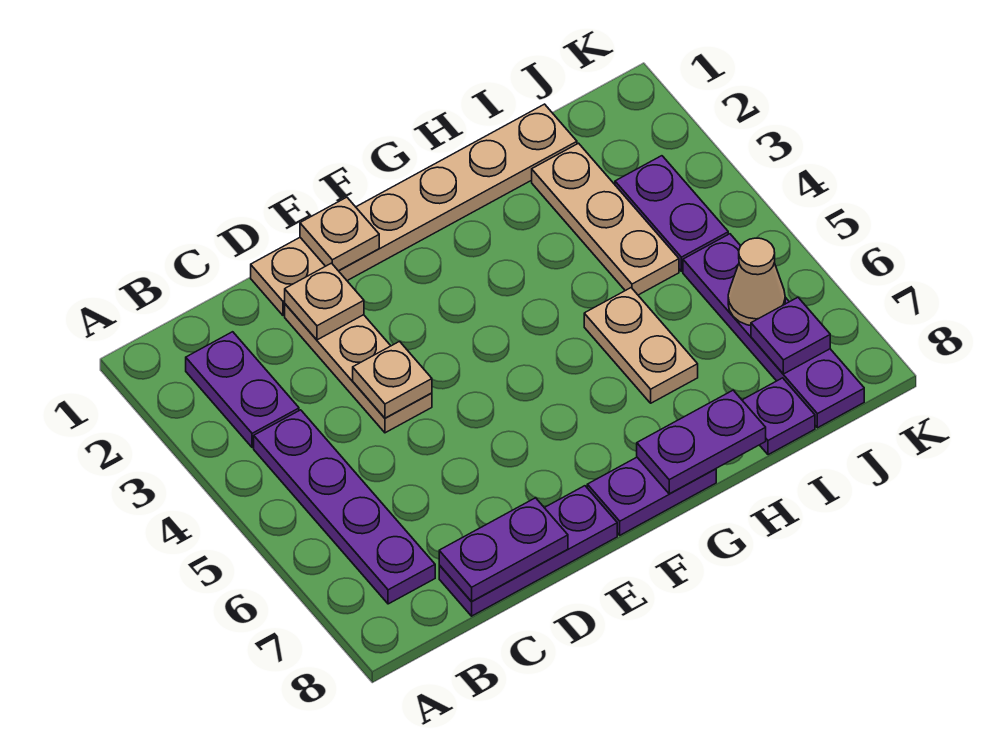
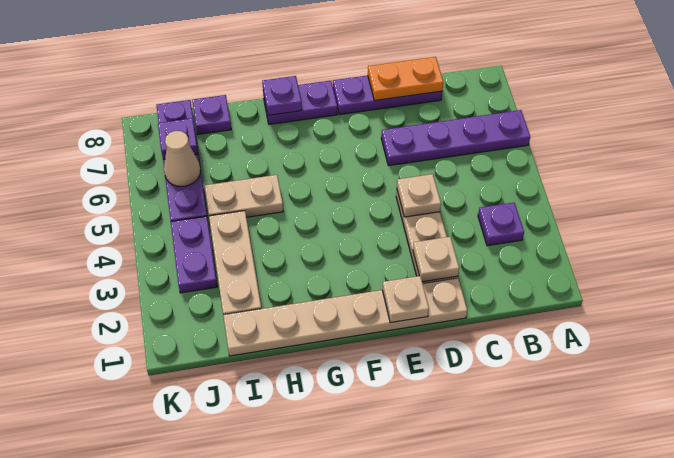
purple plate B2:B3 level 1 -> purple plate B3 level 1
purple plate B4:B7 level 1 -> purple plate A6:D6 level 1
purple plate C8:D8 level 2 -> orange plate C8:D8 level 2
purple plate G8:H8 level 2 -> purple plate G8 level 2
tan plate H5:H6 level 1 -> tan plate H5:I5 level 1

